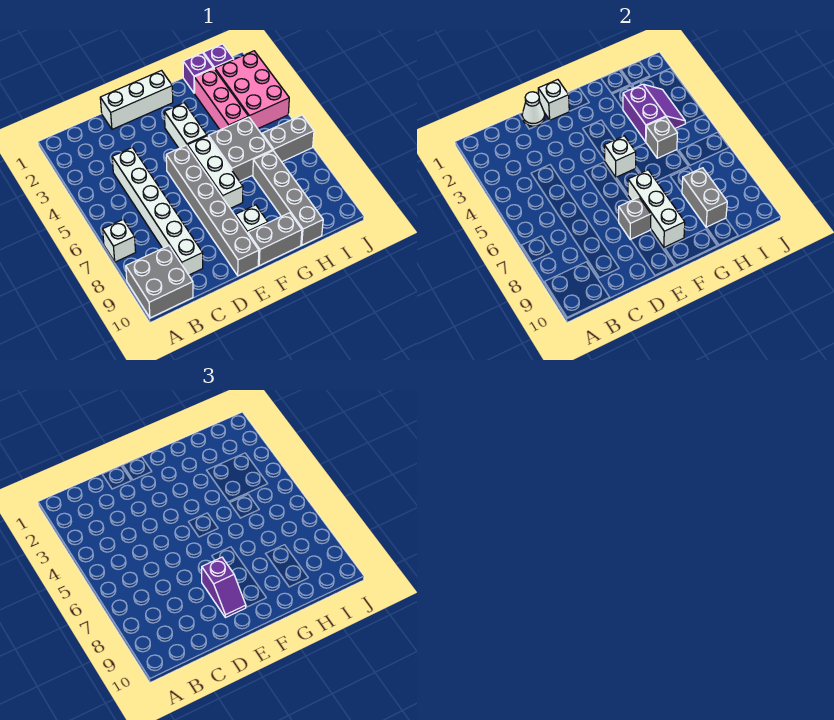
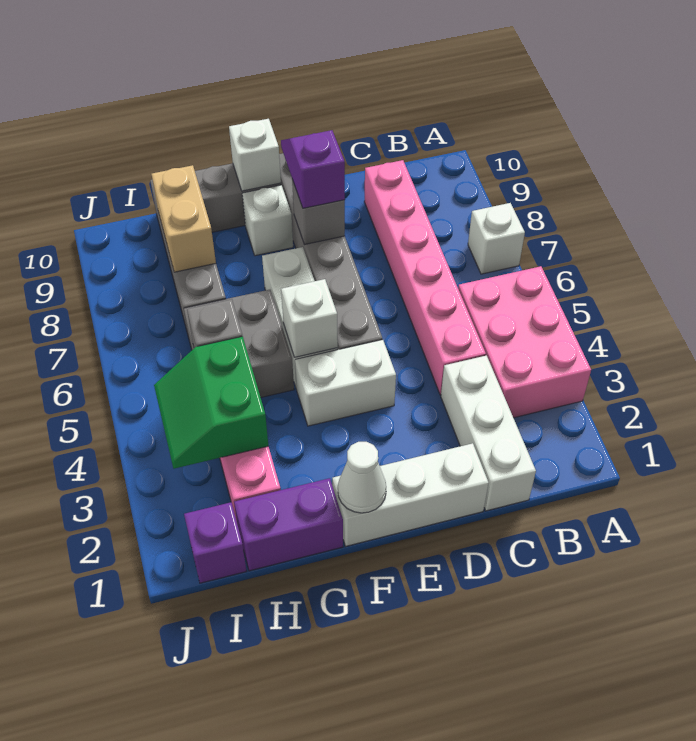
grey brick A9:B10 level 1 -> none
white brick C4:C9 level 1 -> pink brick C4:C9 level 1
white cone D1 level 2 -> white cone F1 level 2
white brick E1 level 2 -> white brick F10 level 2
white brick F3:F4 level 1 -> white brick E4:F4 level 1
white brick F7:F9 level 2 -> white brick C1:C3 level 1
purple brick H1 level 1 -> purple brick G1:H1 level 1
purple slope H3:I4 level 2 top H -> green slope H3:I4 level 2 top H
grey brick H8:H9 level 2 -> tan brick H8:H9 level 2
pink brick I2:J4 level 1 -> pink brick A3:B5 level 1
grey brick I6:J6 level 1 -> none

